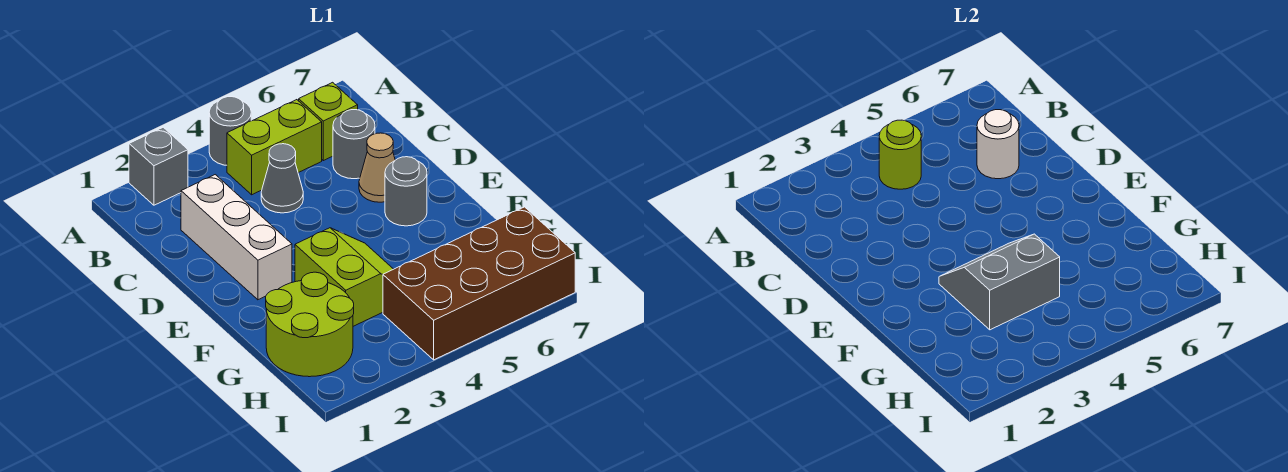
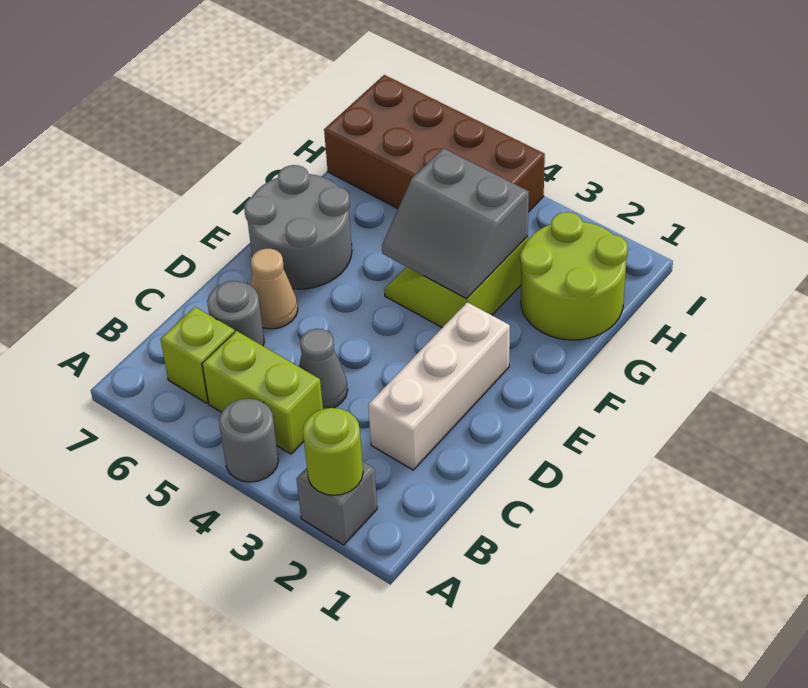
lime round brick B4 level 2 -> lime round brick A2 level 2
white round brick C6 level 2 -> none
grey round brick E6 level 1 -> grey round brick E6:F7 level 1

